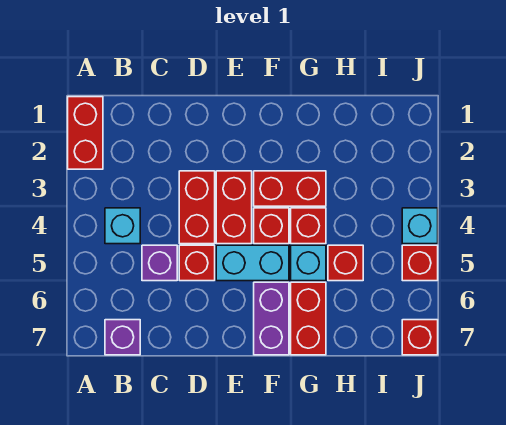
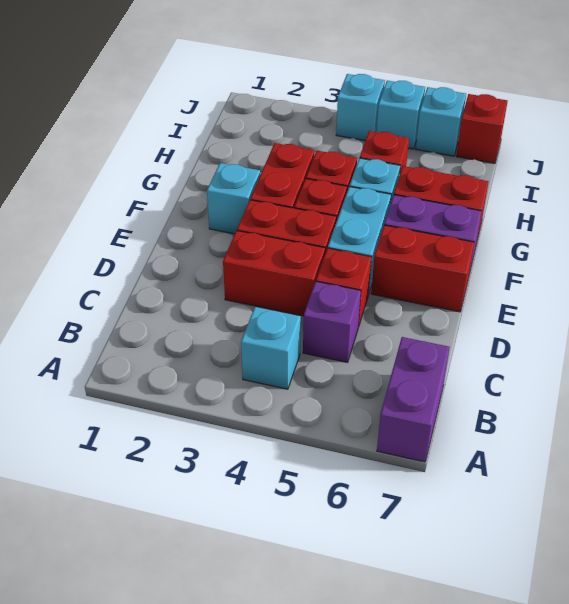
red brick A1:A2 level 1 -> red brick E6:E7 level 1
purple brick B7 level 1 -> purple brick A7:B7 level 1
none -> cyan brick F2 level 1
red brick J5 level 1 -> cyan brick J5 level 1
none -> cyan brick J6 level 1

